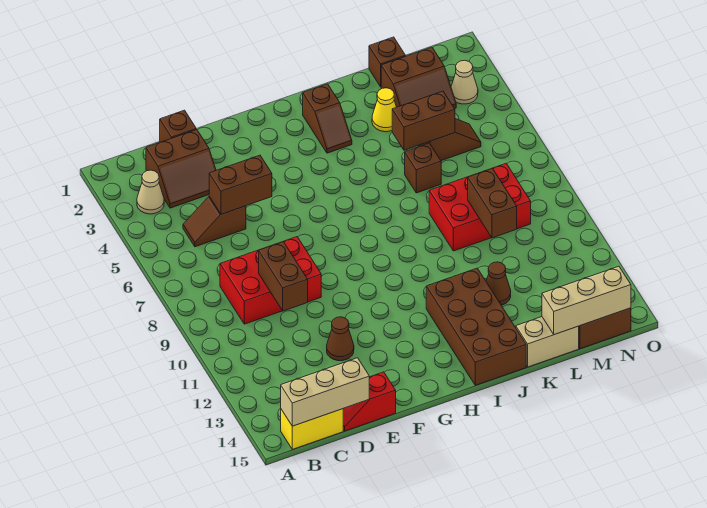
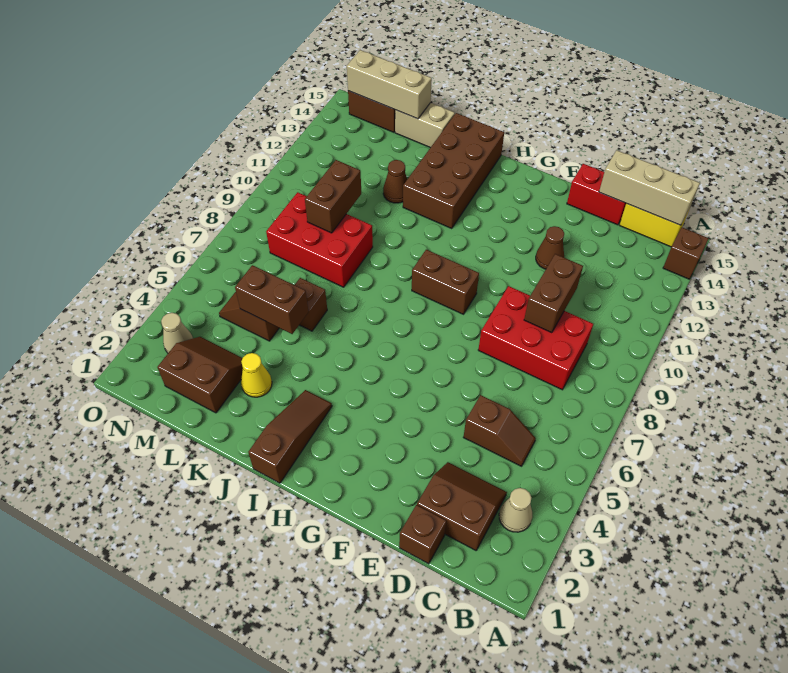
brown brick D5:E5 level 2 -> brown brick G9:H9 level 1
red slope D15:E15 level 1 top E -> red brick D15:E15 level 1
brown slope I2:I3 level 1 top 2 -> brown slope I1:I3 level 1 top 1
brown brick L1 level 1 -> brown brick A14 level 1

